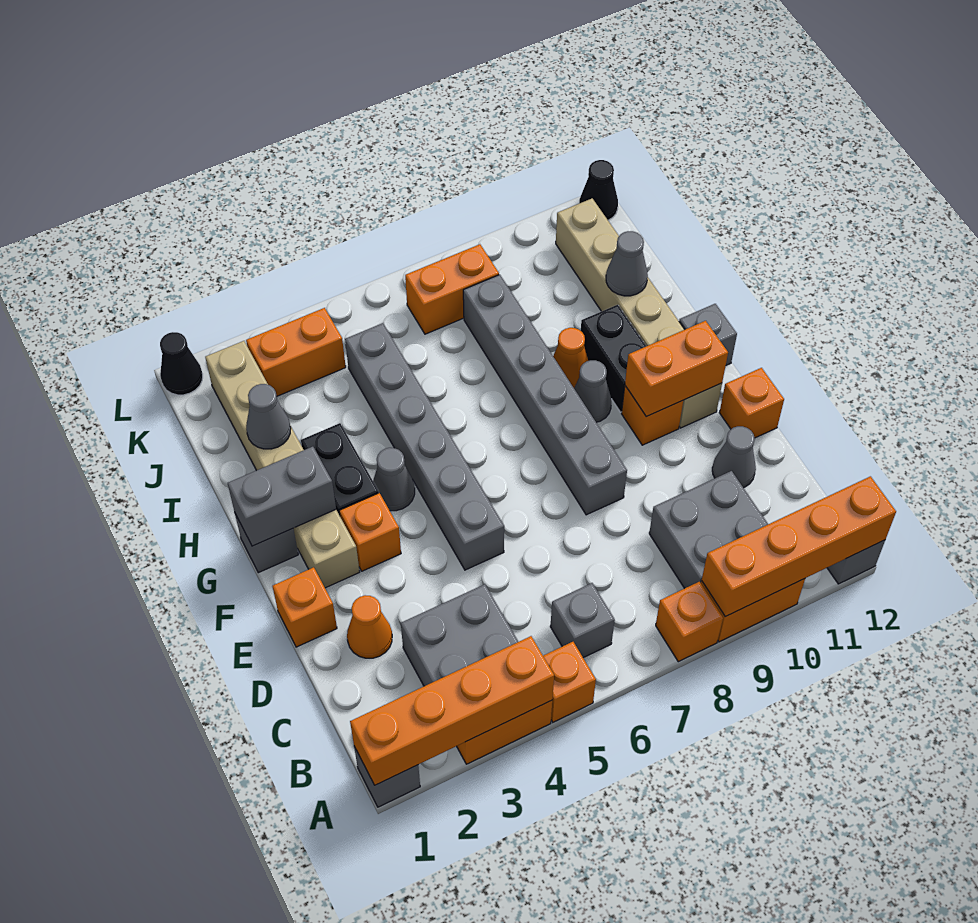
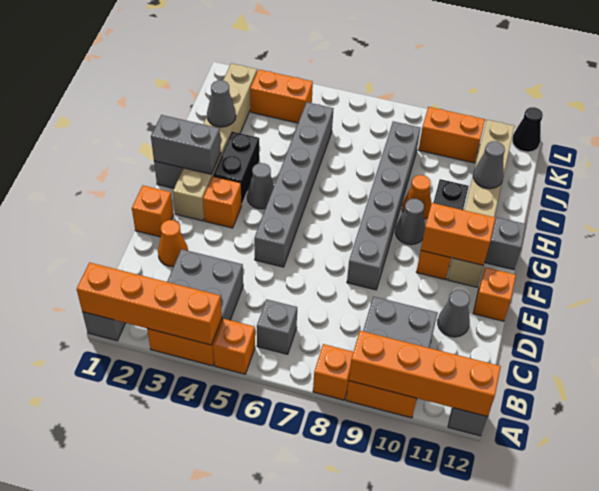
orange brick K7:K8 level 1 -> orange brick K9:K10 level 1
black cone L1 level 1 -> none

